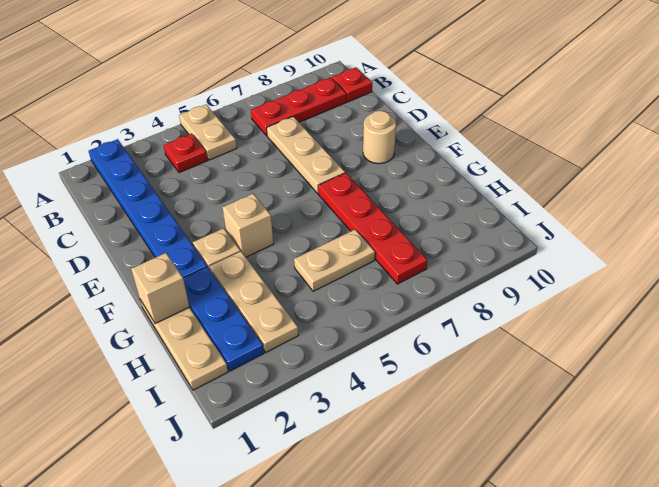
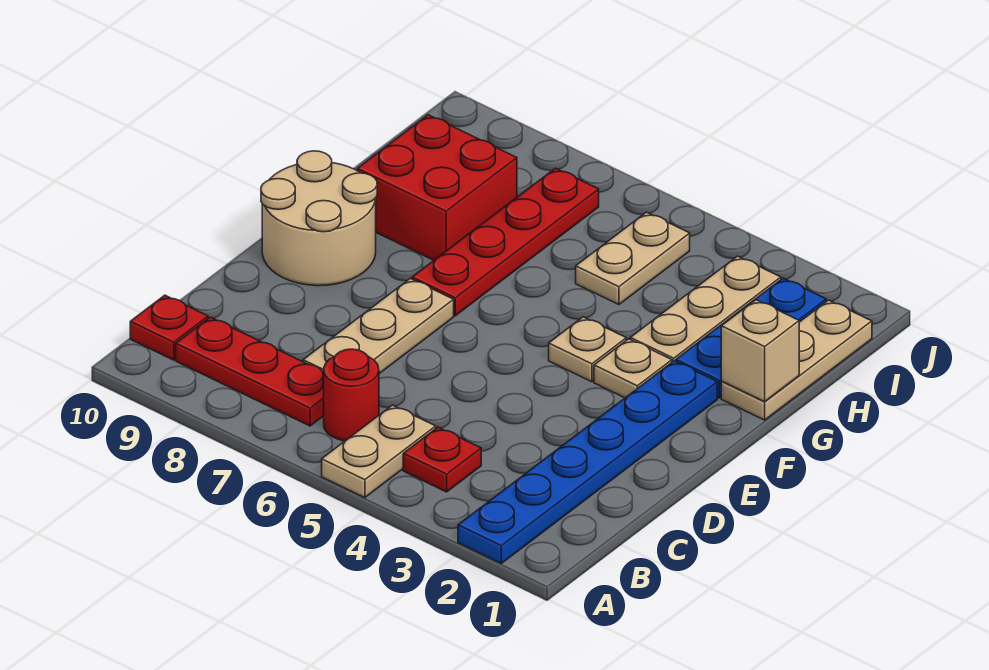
none -> red round brick B6 level 1
tan round brick E9 level 1 -> tan round brick E9:F10 level 1
tan brick F4 level 1 -> tan plate F4 level 1
none -> red brick G8:H9 level 1
tan plate H5:H6 level 1 -> tan plate H5:I5 level 1

